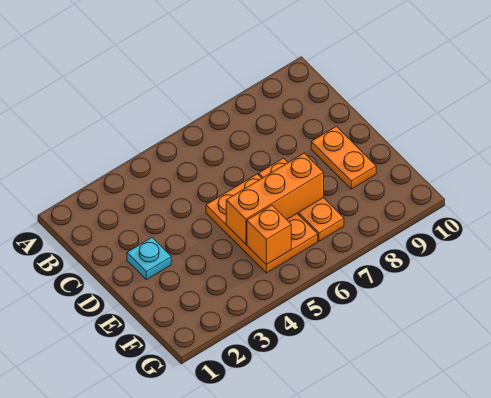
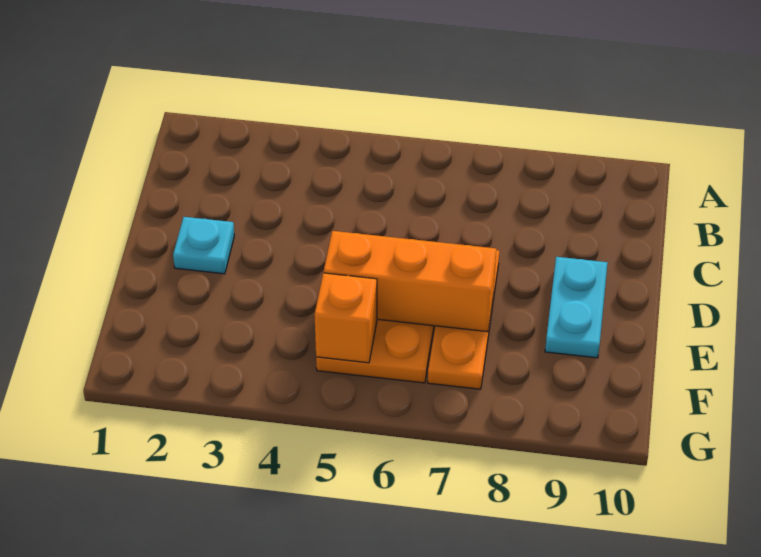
orange plate D9:E9 level 1 -> cyan plate D9:E9 level 1

